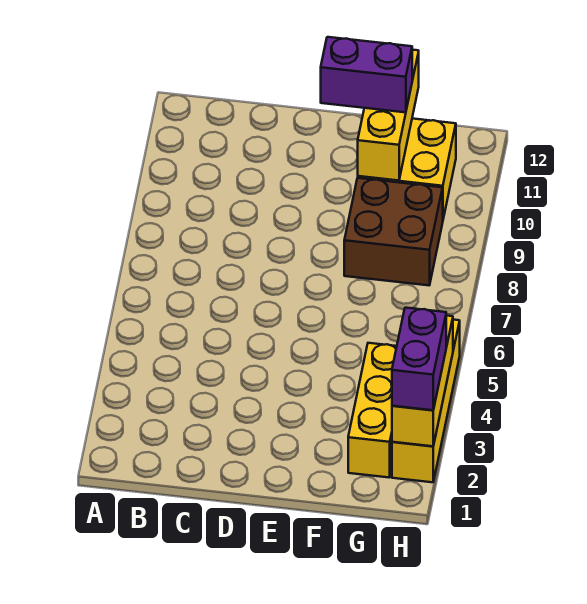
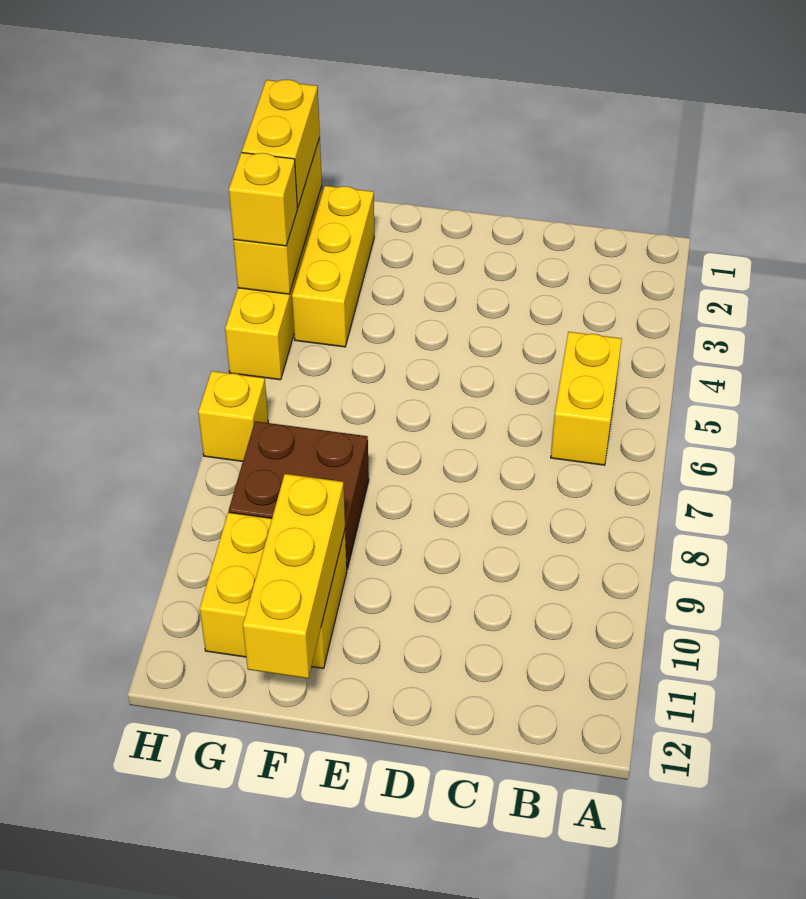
none -> yellow brick B5:B6 level 1
purple brick E11:F11 level 3 -> none
purple brick H2:H3 level 3 -> yellow brick H2:H3 level 3
none -> yellow brick H4 level 3
none -> yellow brick H7 level 1

